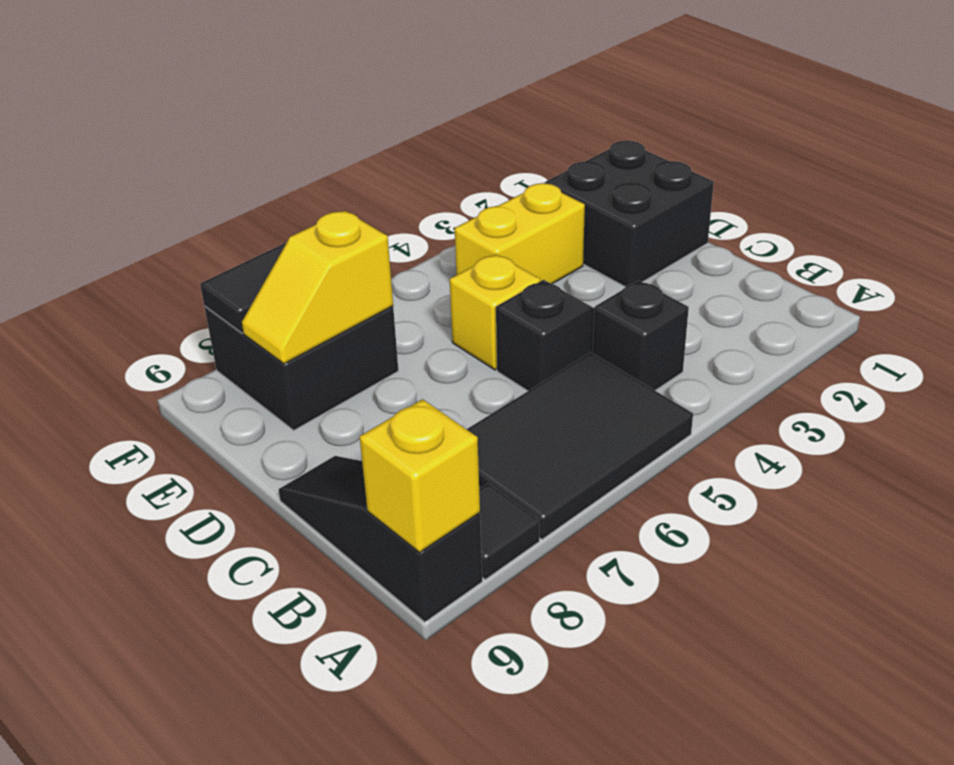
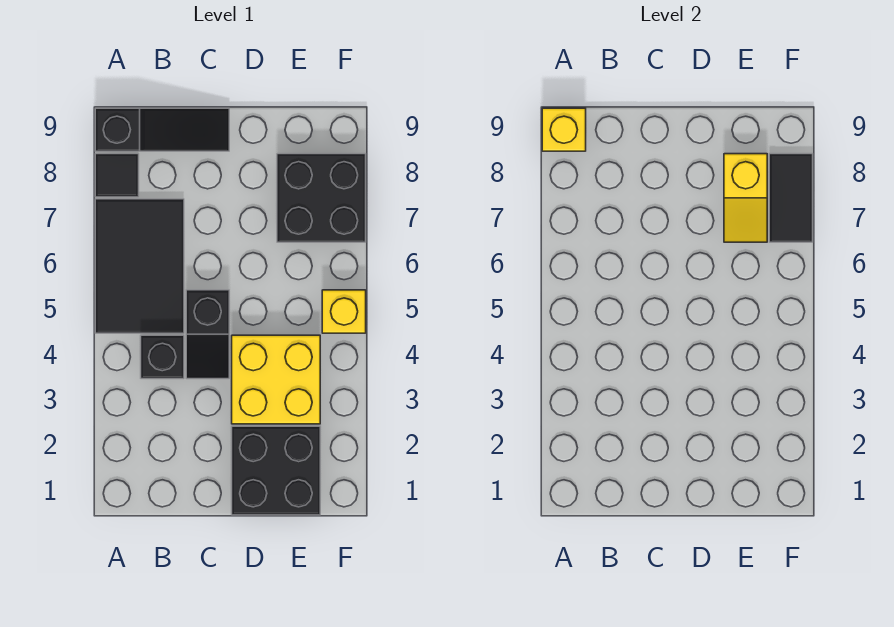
yellow brick D5 level 1 -> yellow brick F5 level 1
yellow brick E3:E4 level 1 -> yellow brick D3:E4 level 1
yellow slope E7:E8 level 2 top 7 -> yellow slope E7:E8 level 2 top 8

